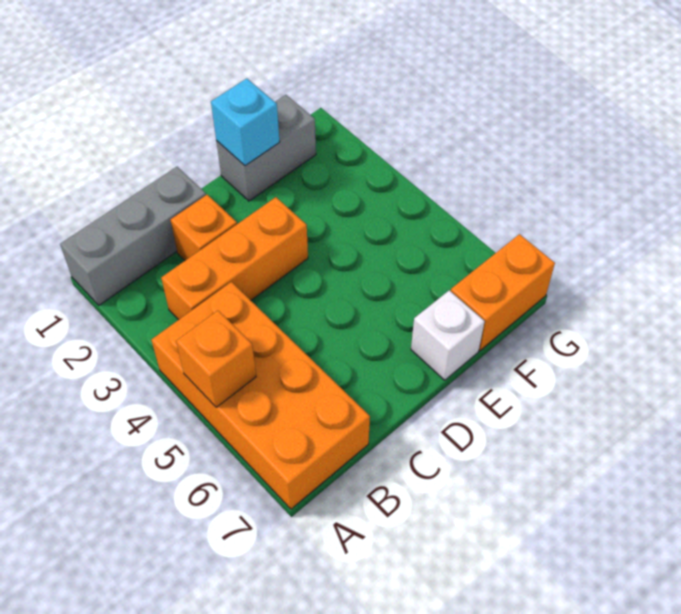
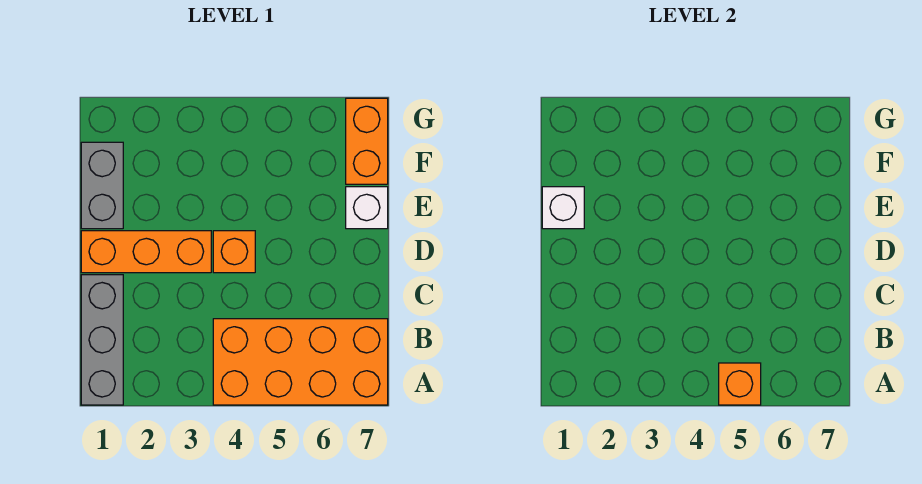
orange brick B3:D3 level 1 -> orange brick D1:D3 level 1
orange brick C2 level 1 -> orange brick D4 level 1
cyan brick E1 level 2 -> white brick E1 level 2

